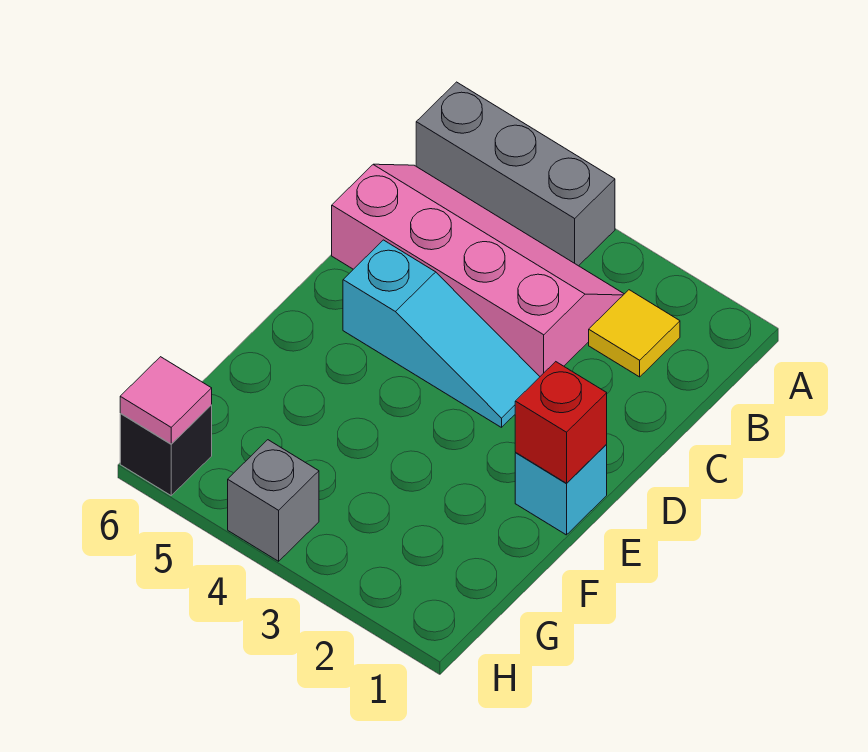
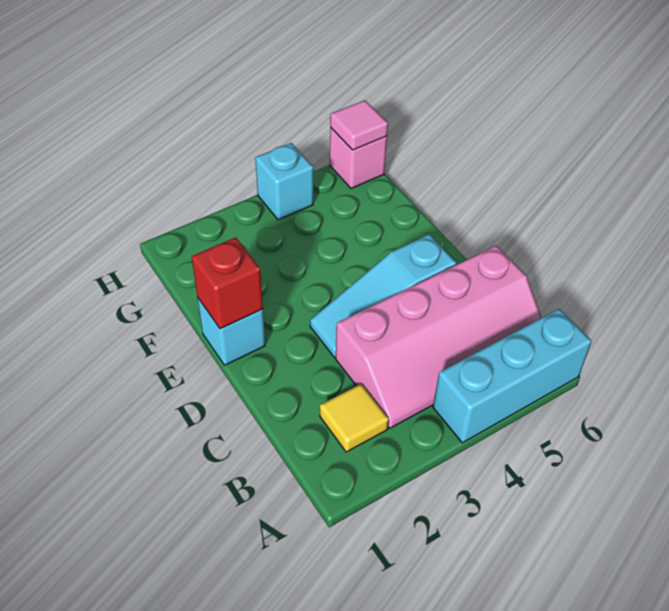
grey brick A4:A6 level 1 -> cyan brick A4:A6 level 1
grey brick H4 level 1 -> cyan brick H4 level 1
black brick H6 level 1 -> pink brick H6 level 1

